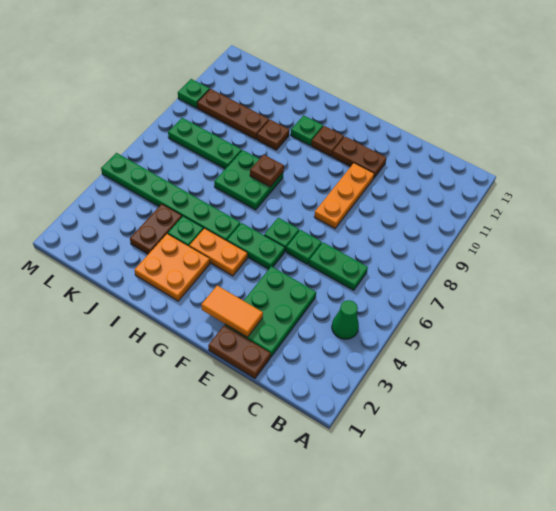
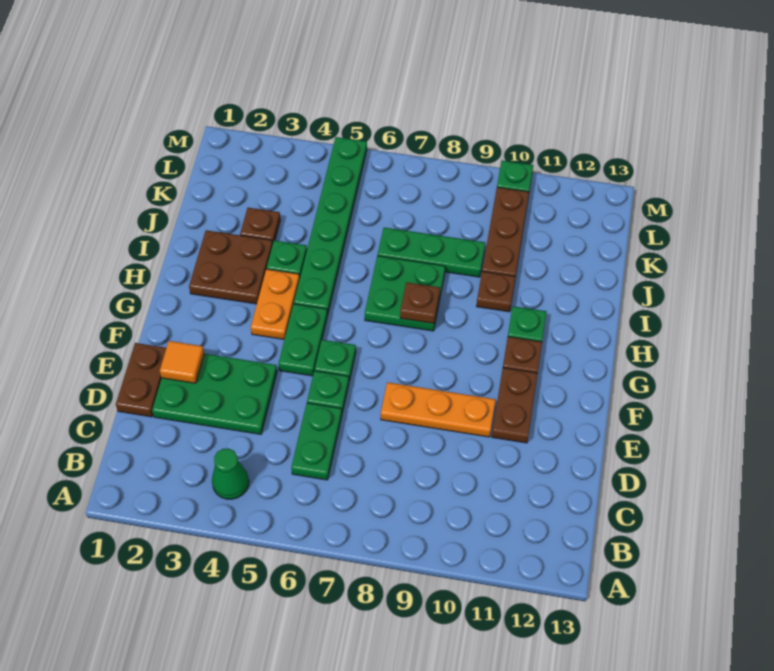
orange tile E2:F2 level 2 -> orange tile E2 level 2
orange plate H2:I3 level 1 -> brown plate H2:I3 level 1
brown plate J3:J4 level 1 -> brown plate J3 level 1
green plate J8:L8 level 1 -> green plate J7:J9 level 1

